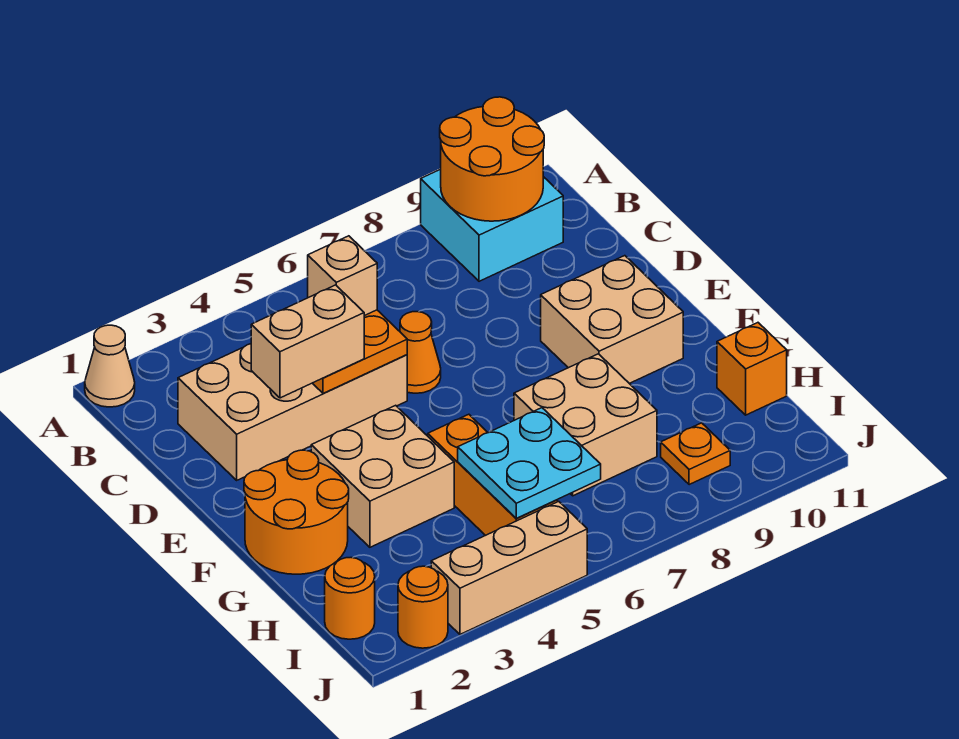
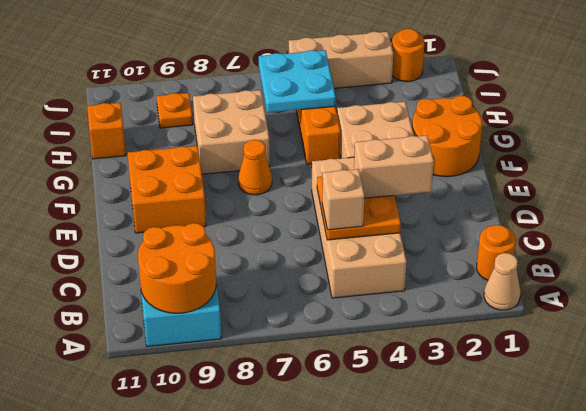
tan brick C2:D5 level 1 -> tan brick B4:E5 level 1
orange cone D6 level 1 -> orange cone F7 level 1
tan brick E9:F10 level 1 -> orange brick E9:F10 level 1
orange round brick I1 level 1 -> orange round brick B1 level 1

